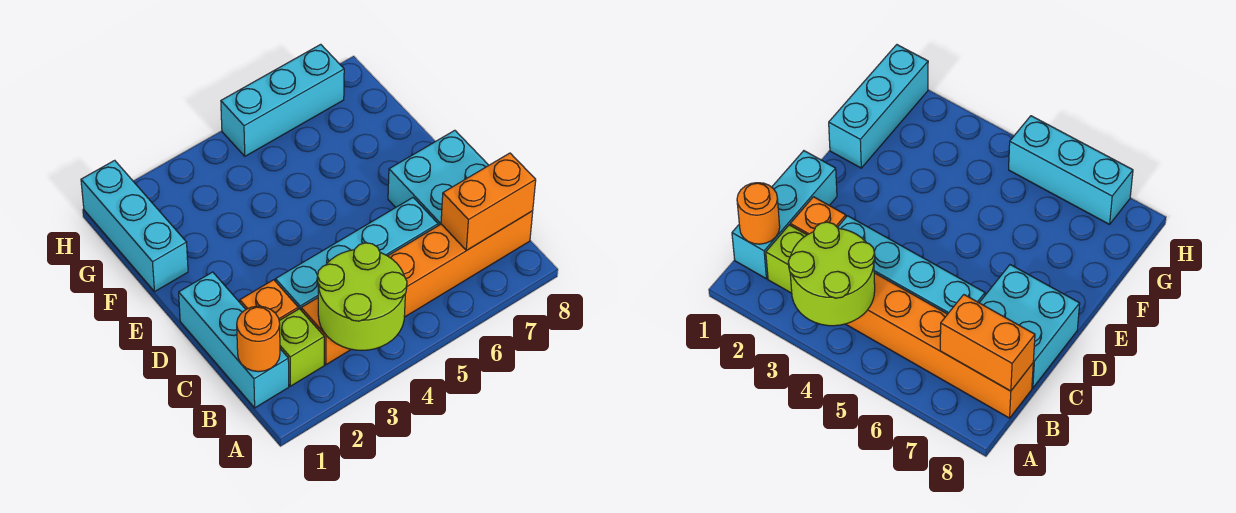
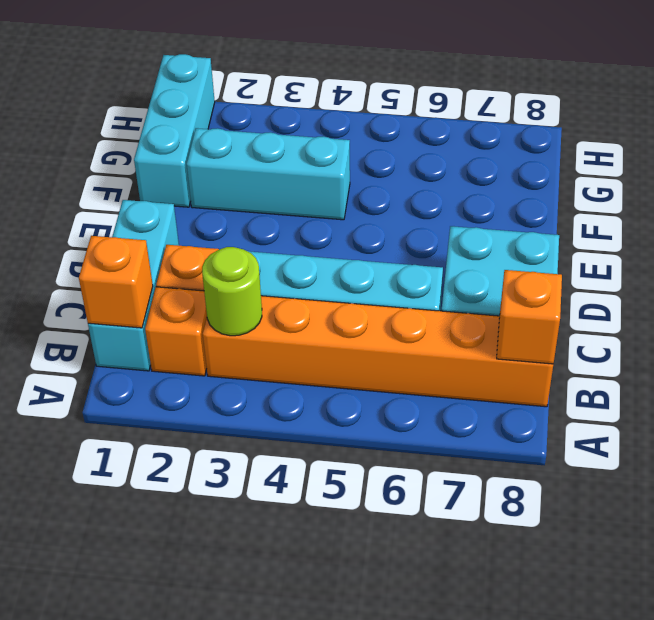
lime round brick A3:B4 level 2 -> lime round brick B3 level 2
orange round brick B1 level 2 -> orange brick B1 level 2
lime brick B2 level 1 -> orange brick B2 level 1
orange brick B7:B8 level 2 -> orange brick B8 level 2
cyan brick H5:H7 level 1 -> cyan brick F2:F4 level 1

